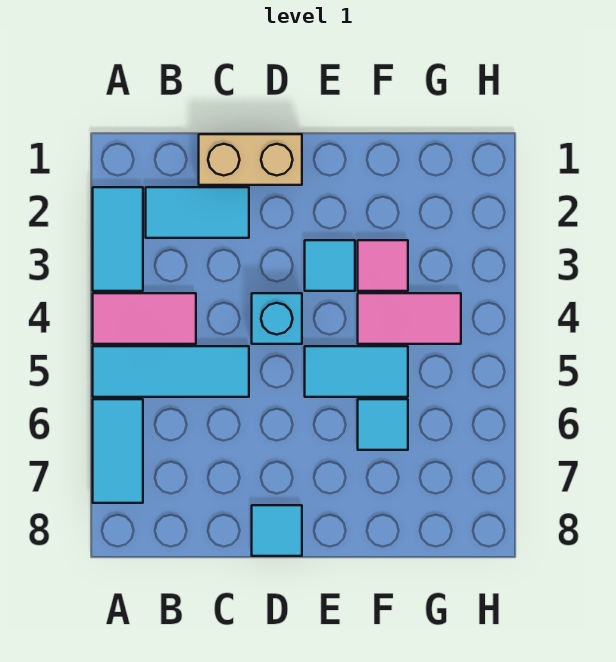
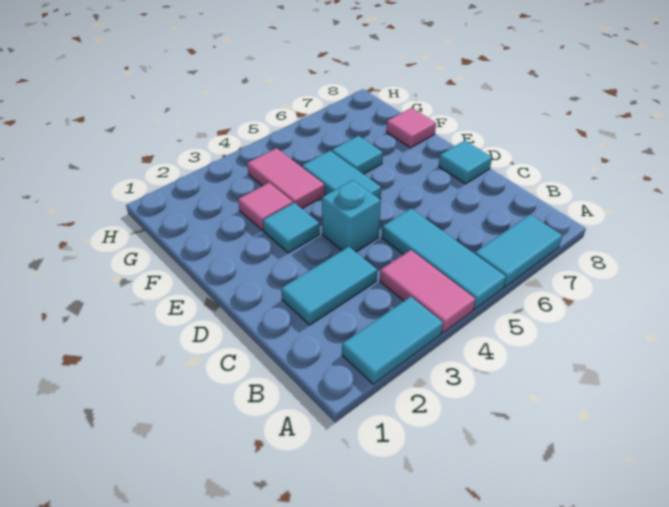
cyan tile B2:C2 level 1 -> cyan tile C2:C3 level 1
tan brick C1:D1 level 1 -> none
none -> pink tile F8 level 1

